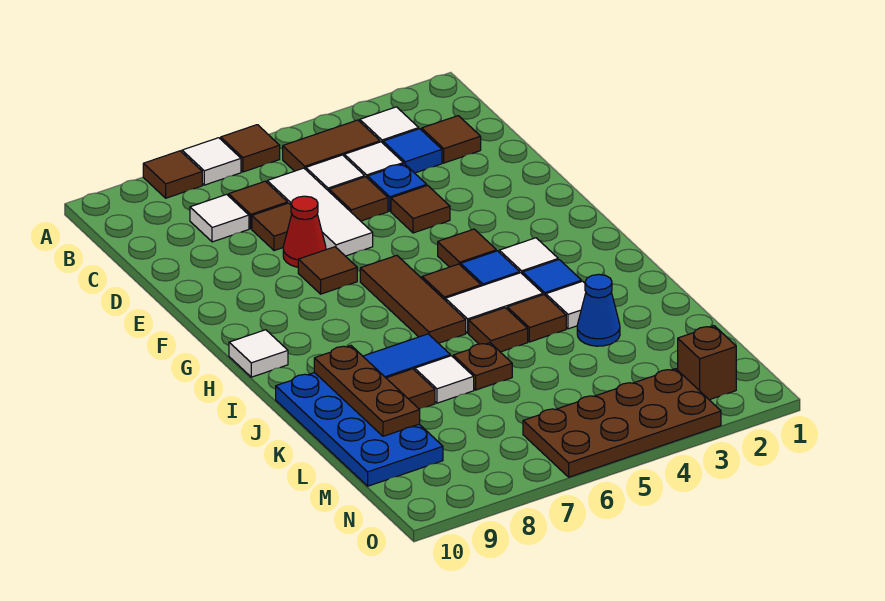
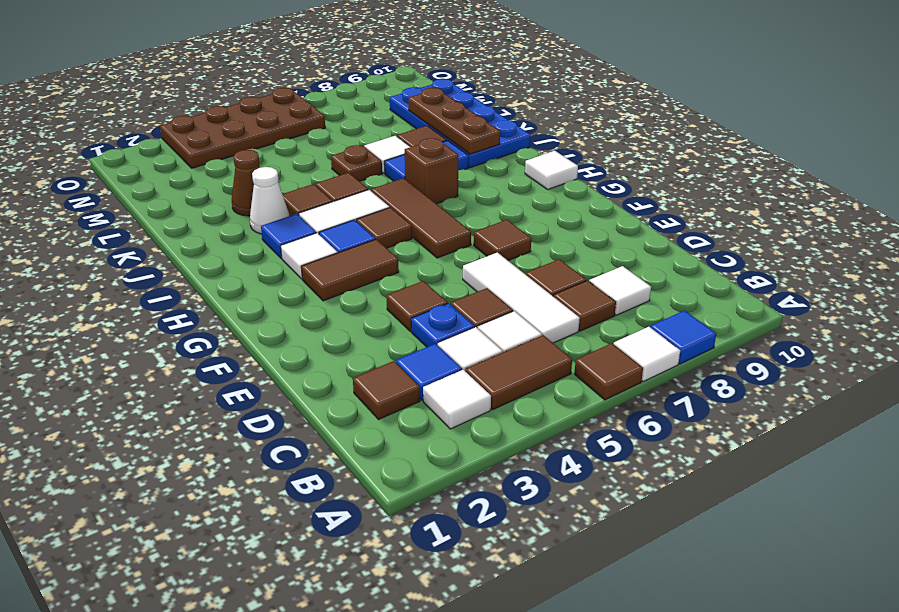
brown tile A8 level 1 -> blue tile A8 level 1
red cone E7 level 1 -> none
brown tile G4 level 1 -> brown tile G3:G4 level 1
white tile J3 level 1 -> white cone J3 level 1
blue cone K3 level 1 -> brown cone K3 level 1
brown brick N2 level 1 -> brown brick I7 level 1

